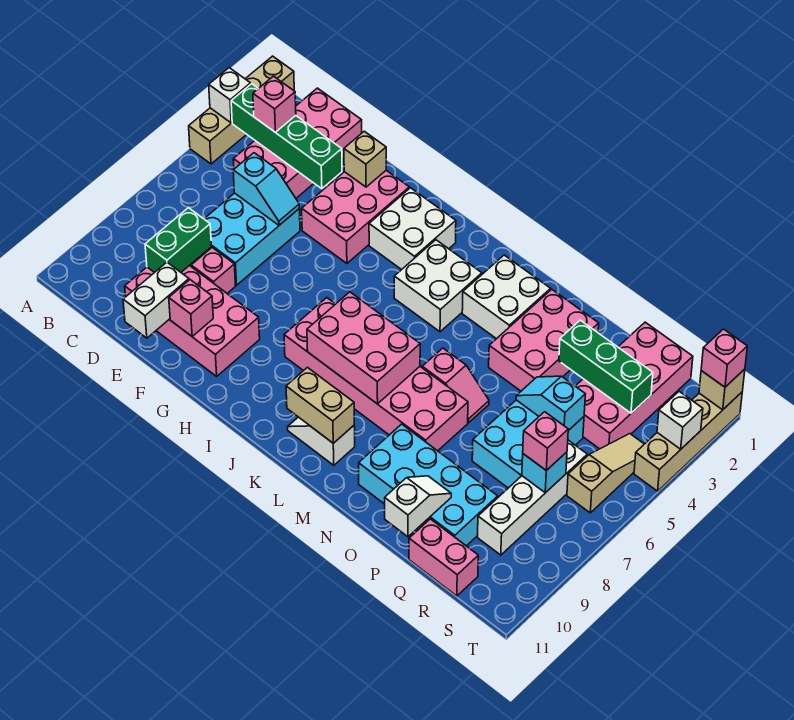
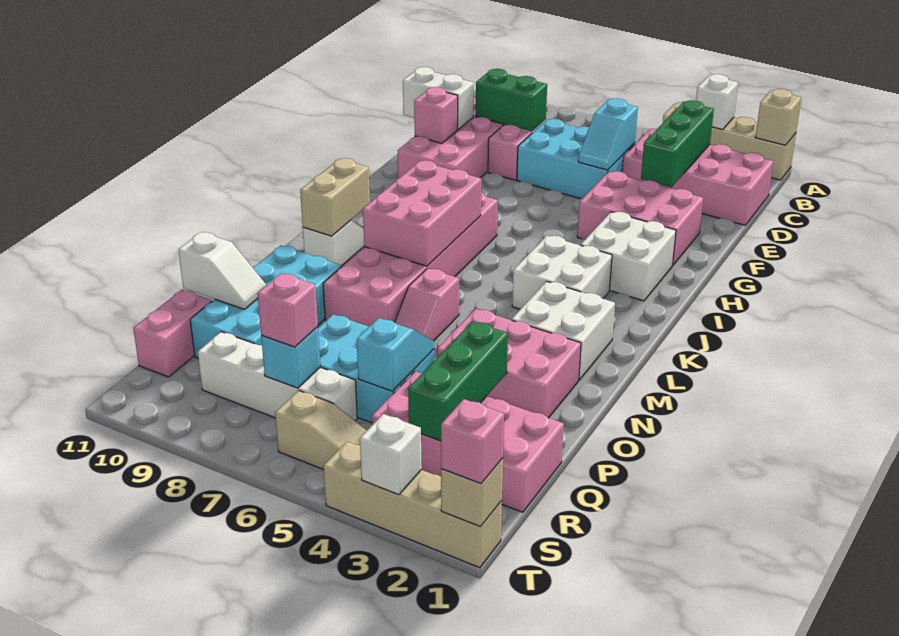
green brick B3:E3 level 2 -> green brick C3:E3 level 2
pink brick C3 level 3 -> none
tan brick F2 level 2 -> tan brick A1 level 2

